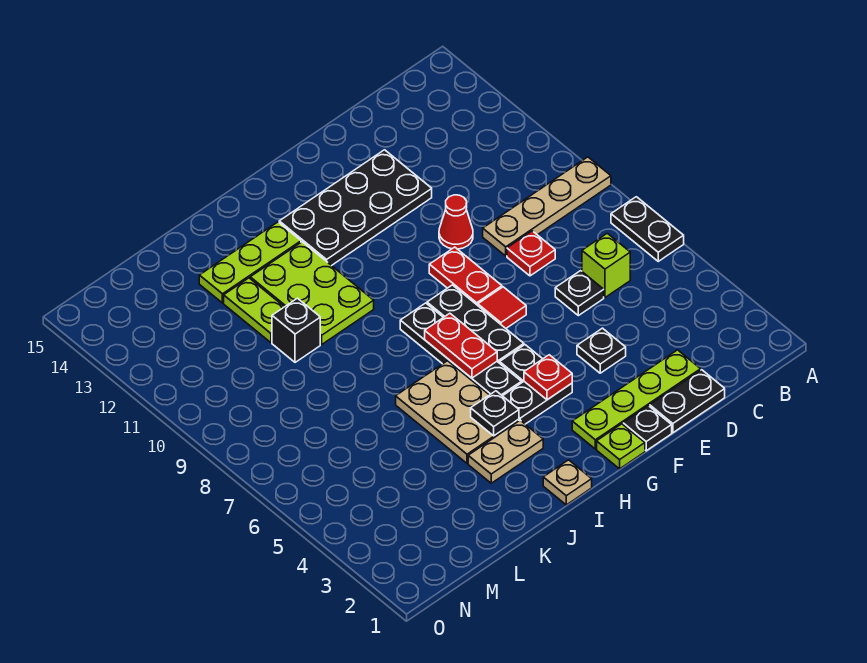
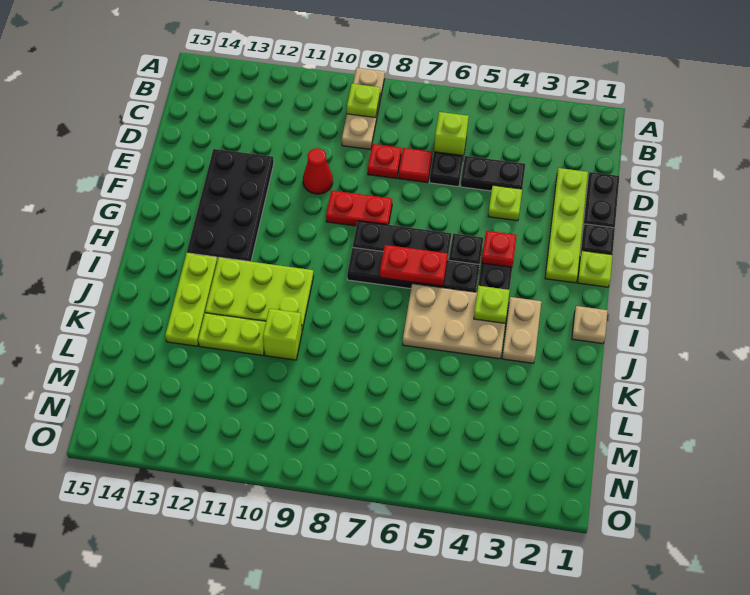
black plate A6:A7 level 1 -> black plate D4:D5 level 1
tan plate A9:D9 level 1 -> tan plate A9:C9 level 1
none -> lime plate B9 level 2
black plate E4 level 1 -> lime plate E4 level 1
red tile F7 level 1 -> red tile D7 level 1
black plate I4 level 2 -> lime plate I4 level 2
black brick K10 level 1 -> lime brick K10 level 1

